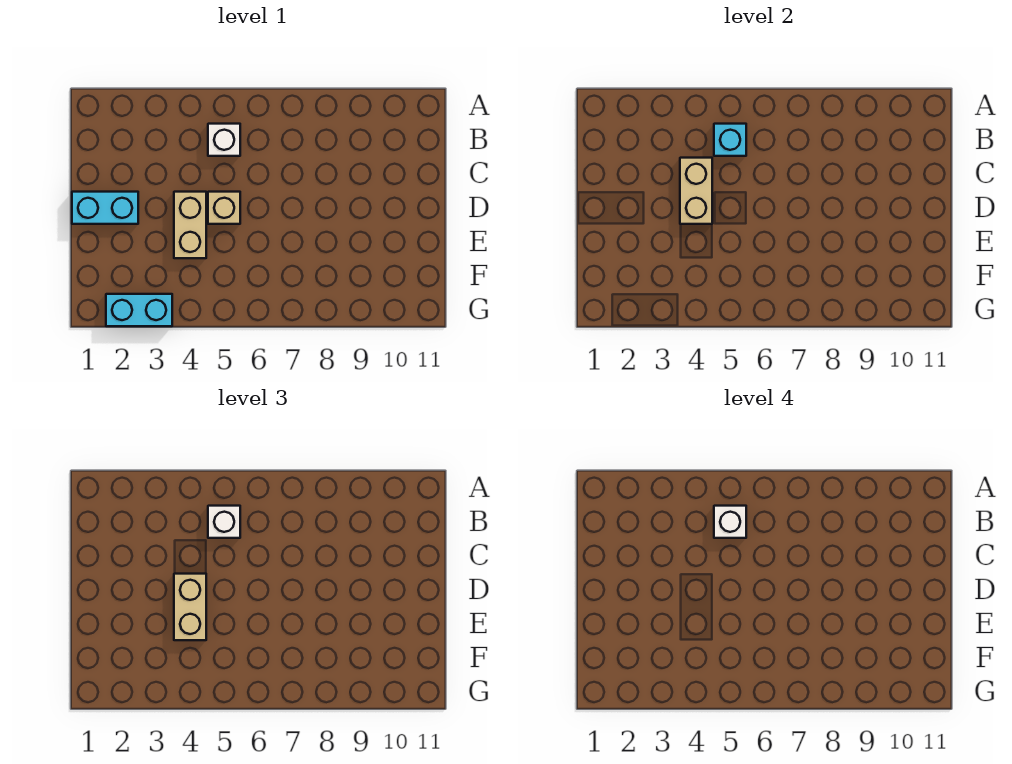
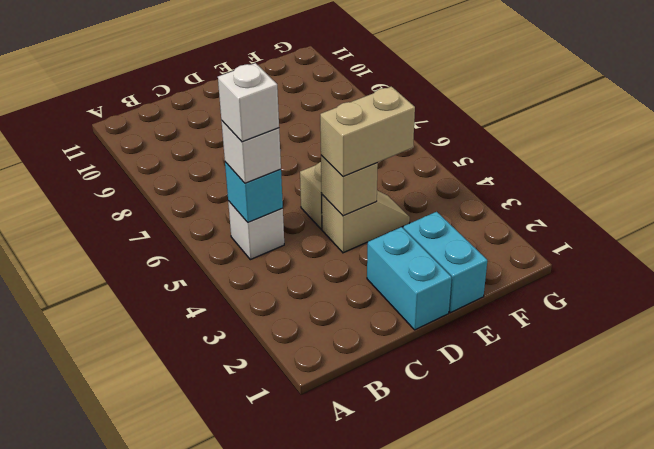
tan brick C4:D4 level 2 -> tan brick D4 level 2
tan brick D4:E4 level 1 -> tan slope D4:E4 level 1 top D
cyan brick G2:G3 level 1 -> cyan brick E1:E2 level 1

